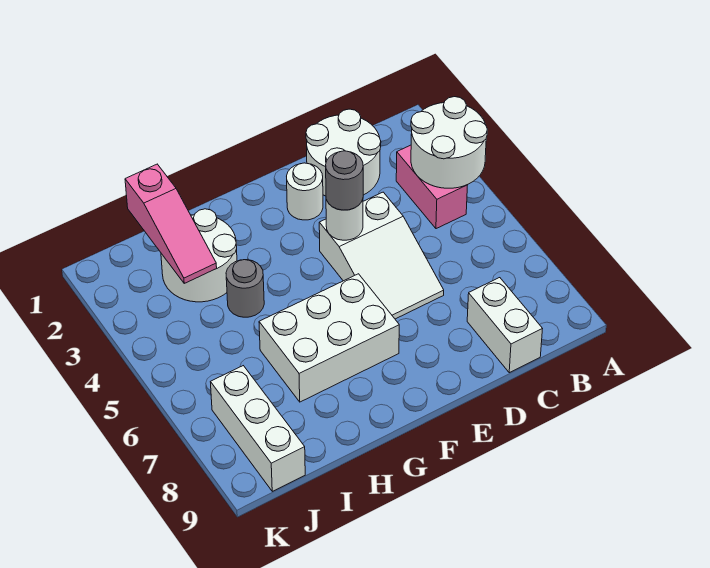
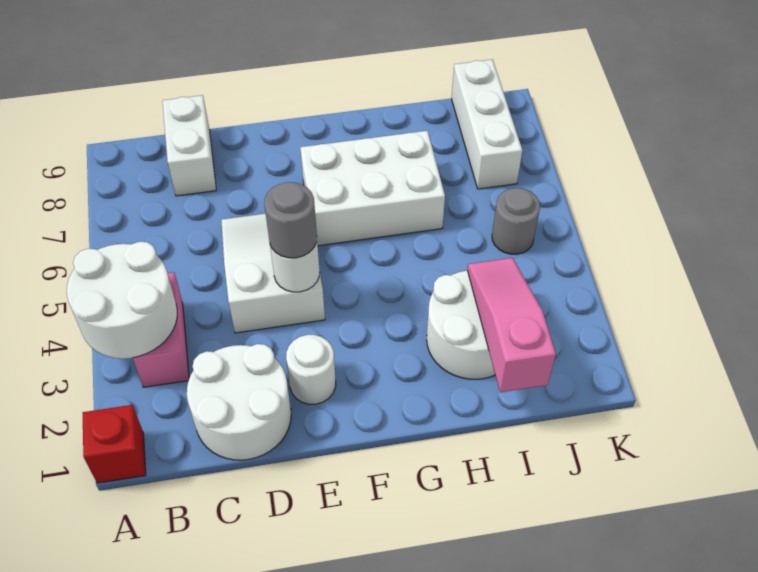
none -> red brick A1 level 1
grey round brick H4 level 1 -> grey round brick J5 level 1

